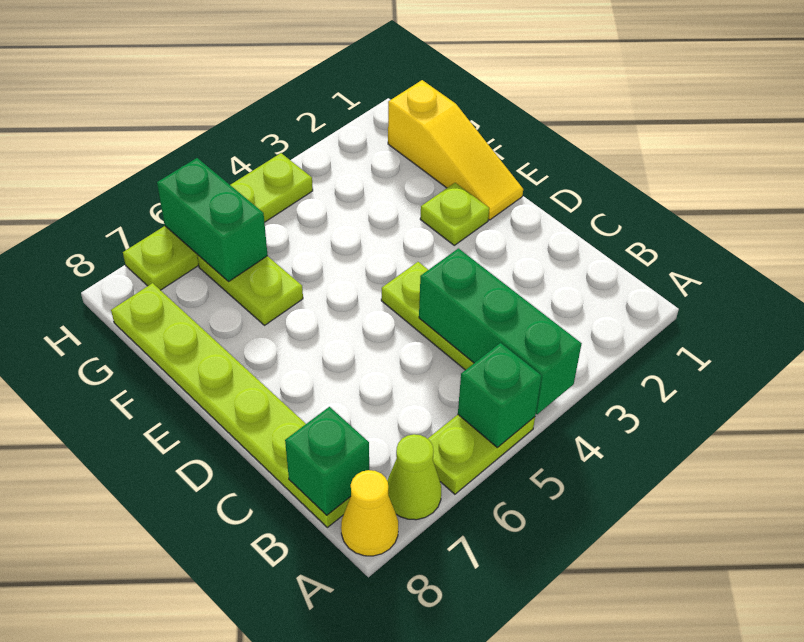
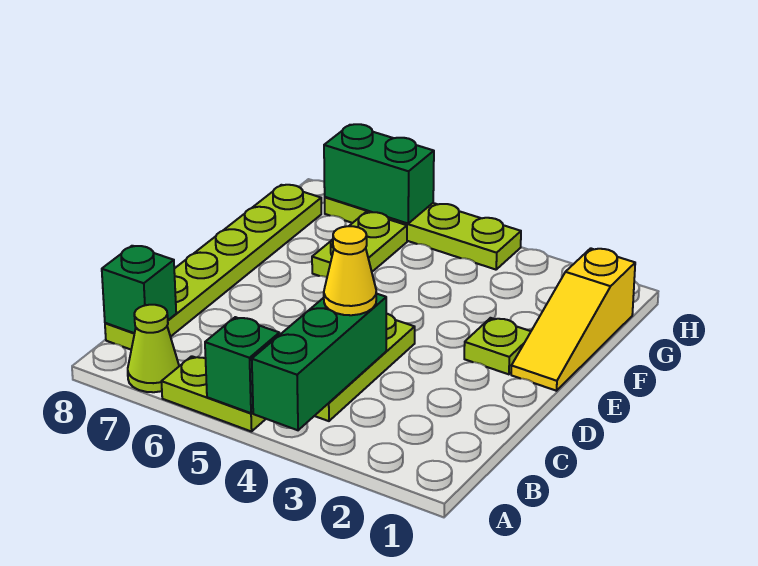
yellow cone A8 level 1 -> yellow cone C4 level 3
green brick G6:H6 level 2 -> green brick H6:H7 level 2

